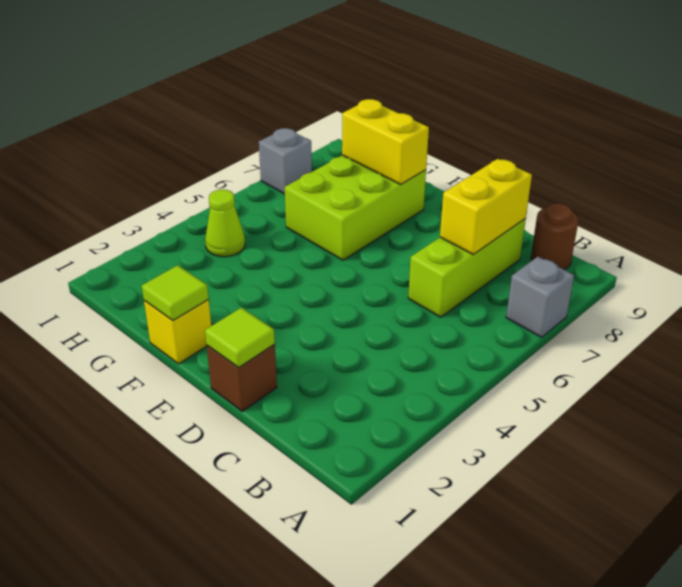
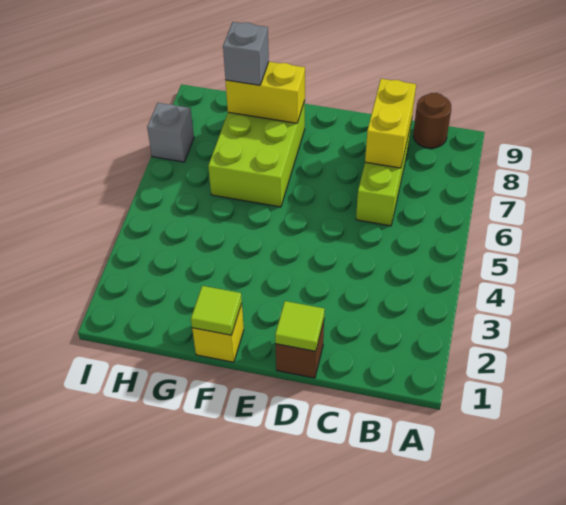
grey brick A7 level 1 -> grey brick G8 level 3
lime cone H4 level 1 -> none

